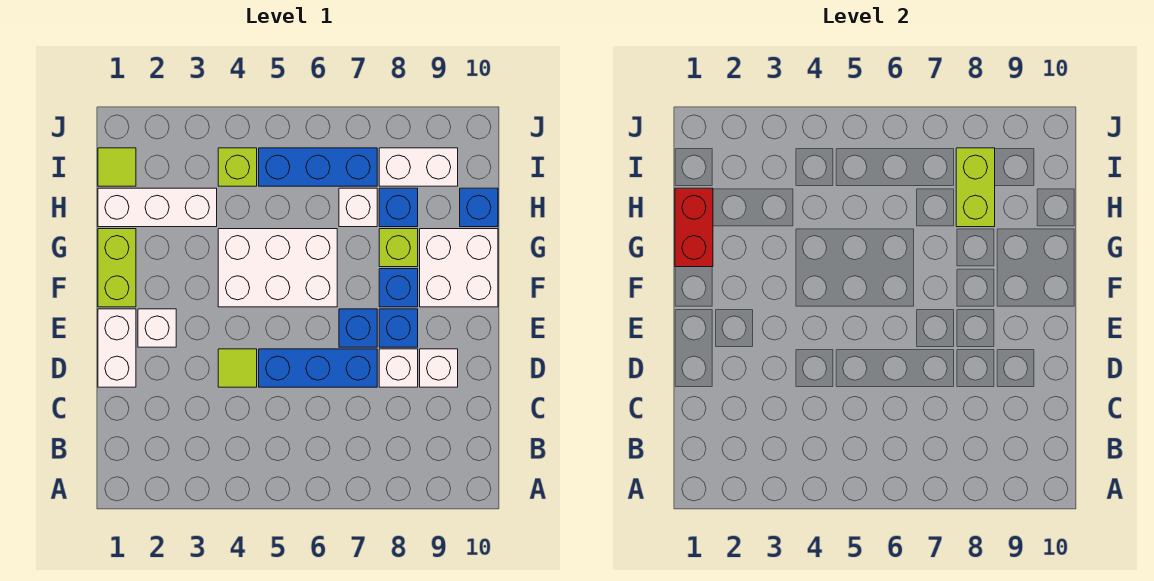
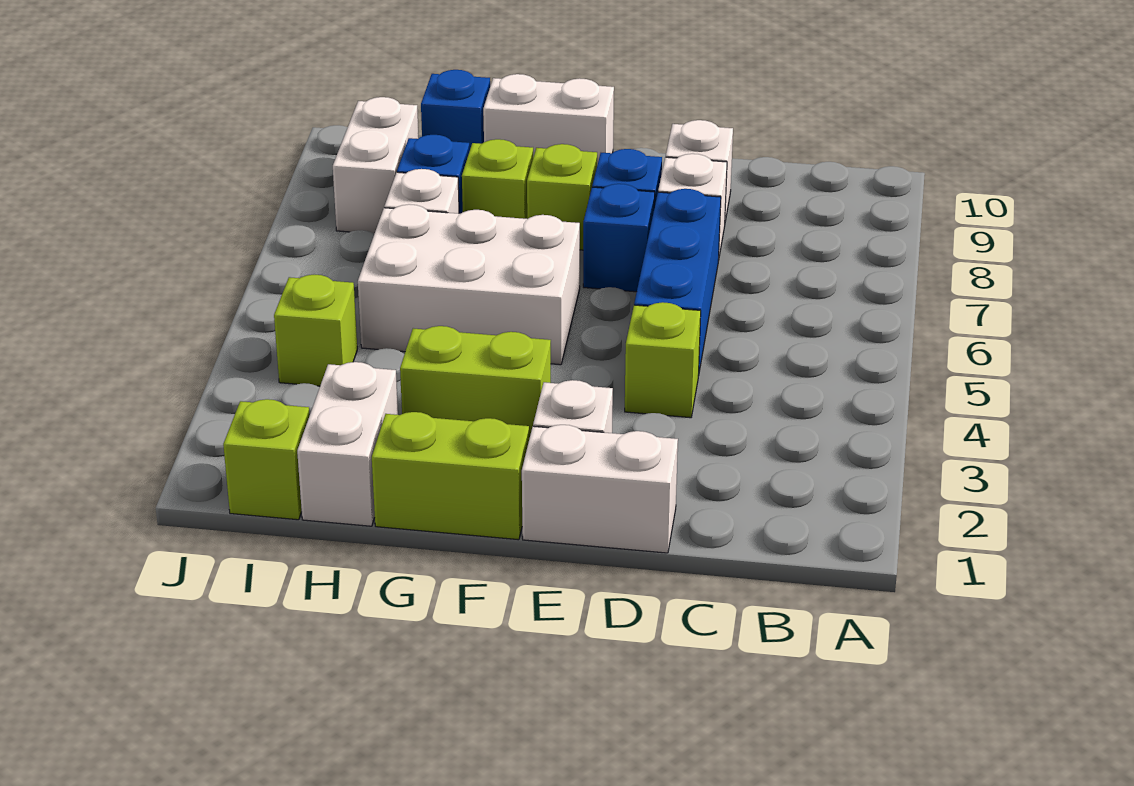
lime tile D4 level 1 -> lime brick D4 level 1
white brick F4:G6 level 1 -> white brick F5:H6 level 1
blue brick F8 level 1 -> lime brick F8 level 1
white brick F9:G10 level 1 -> white brick F10:G10 level 1
red brick G1:H1 level 2 -> none
white brick H1:H3 level 1 -> white brick H1:H2 level 1
lime brick H8:I8 level 2 -> lime brick F3:G3 level 1
lime tile I1 level 1 -> lime brick I1 level 1
blue brick I5:I7 level 1 -> none

